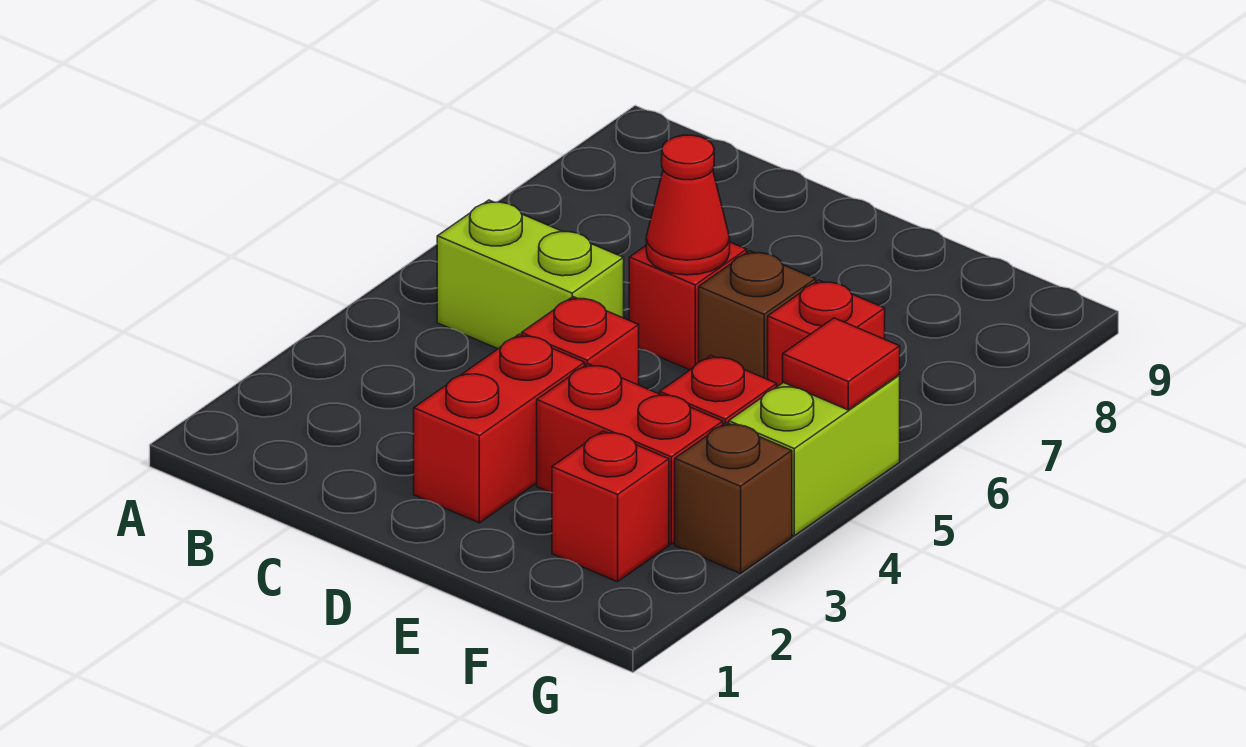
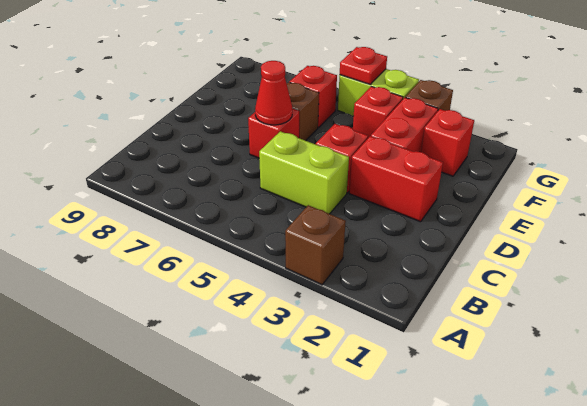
none -> brown brick A3 level 1
lime brick B5:C5 level 1 -> lime brick C4:C5 level 1
red tile G5 level 2 -> red plate G5 level 2

